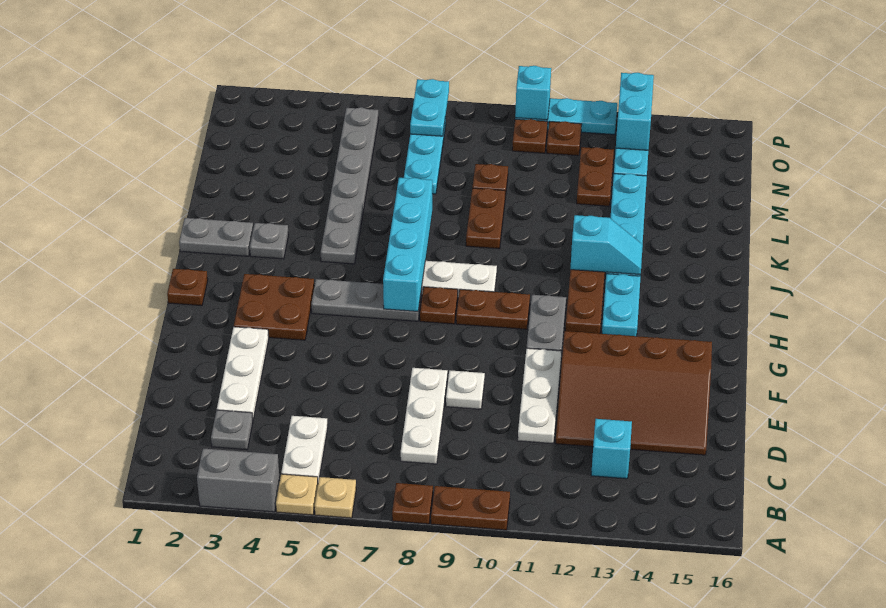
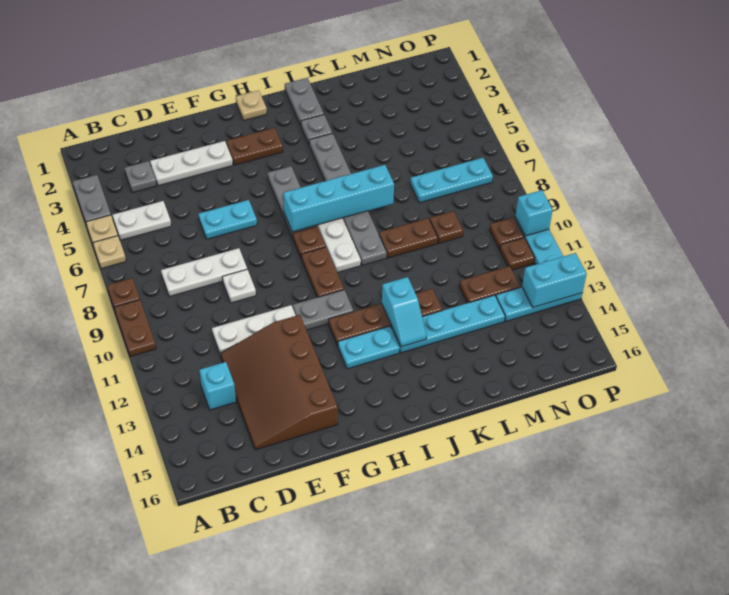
grey brick A3:A4 level 1 -> grey plate A3:A4 level 1
brown plate G3:H4 level 1 -> brown plate G3:H3 level 1
brown plate H1 level 1 -> tan plate H1 level 1
grey plate J5:O5 level 1 -> grey plate J4:J9 level 1
cyan plate O7:P7 level 2 -> cyan plate E6:F6 level 1

